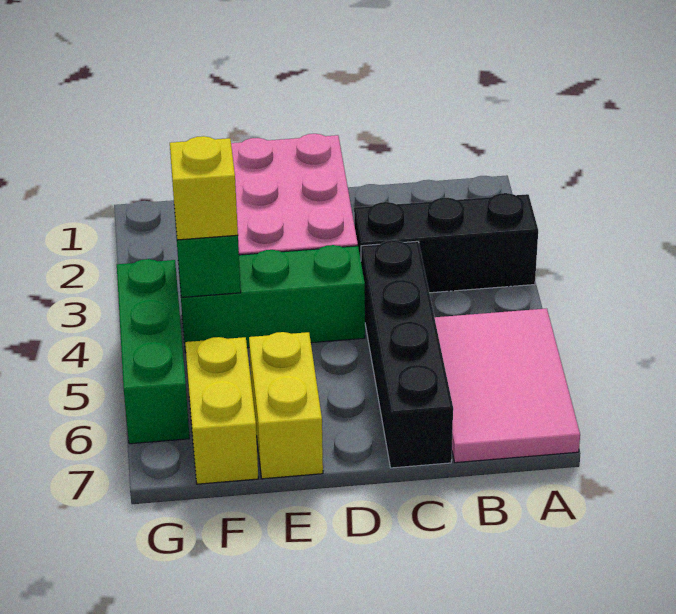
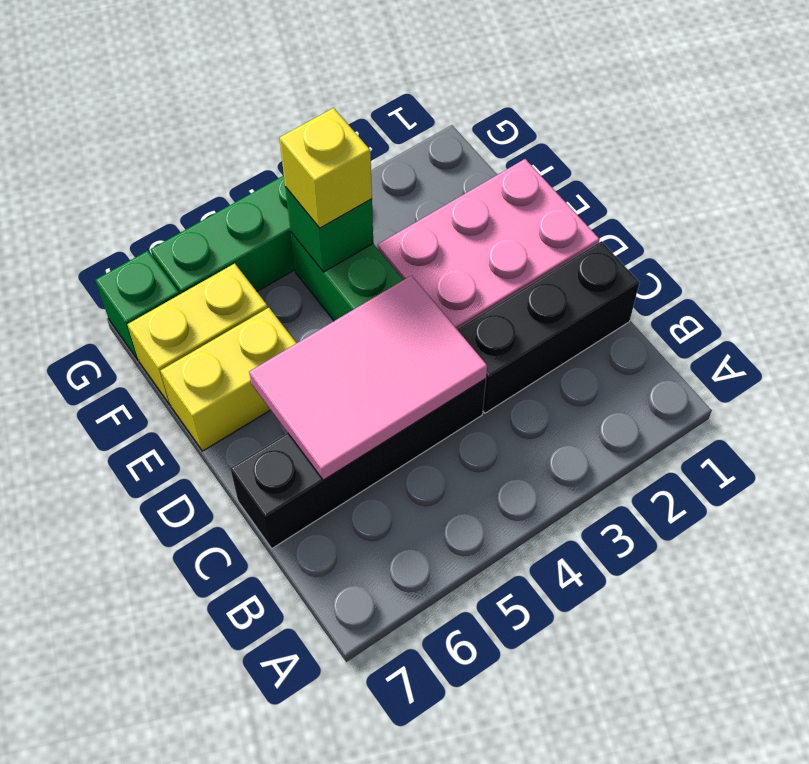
black brick A3:C3 level 1 -> black brick C1:C3 level 1
pink tile A5:B7 level 1 -> pink tile C4:D6 level 2
none -> green brick G7 level 1

